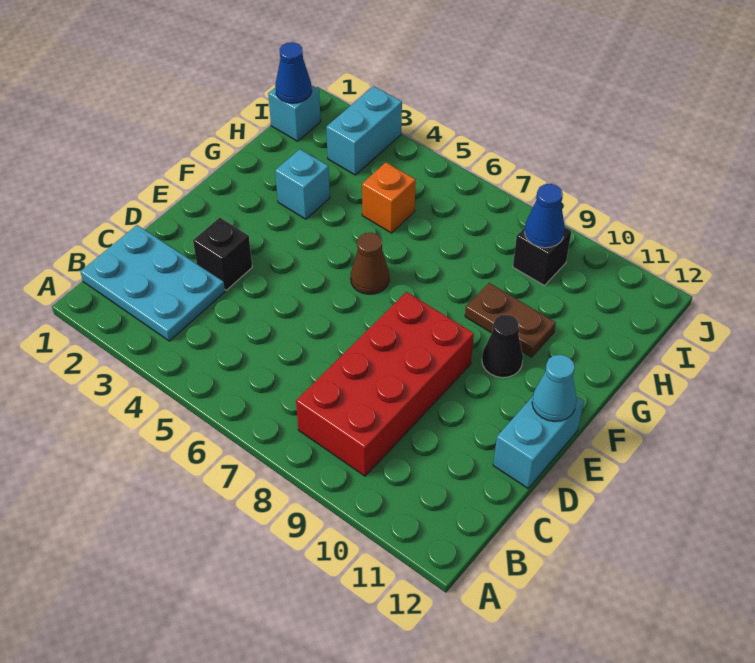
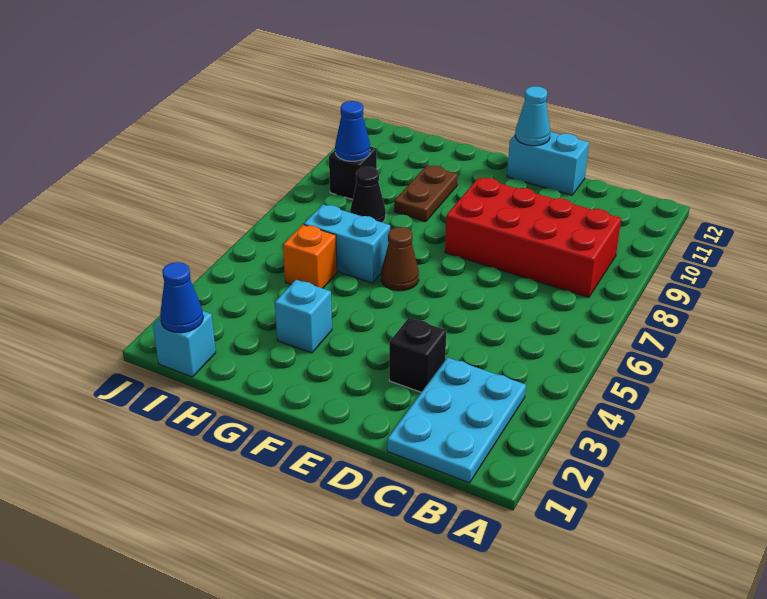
black cone F10 level 1 -> black cone H8 level 1
cyan brick I3:J3 level 1 -> cyan brick G6:H6 level 1

